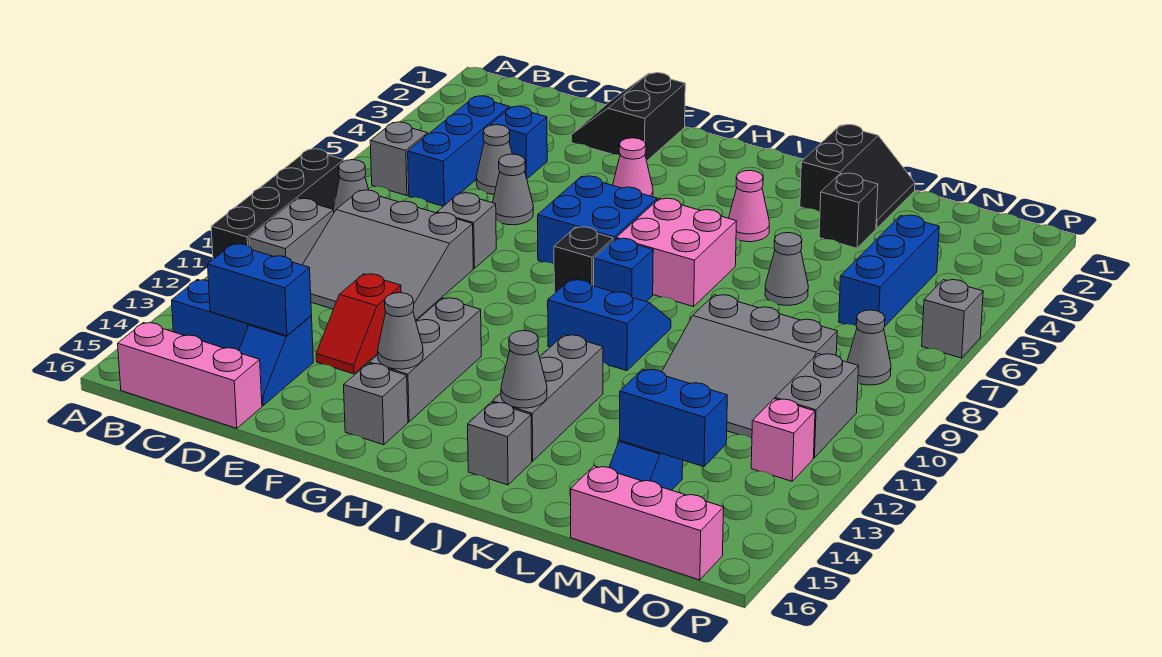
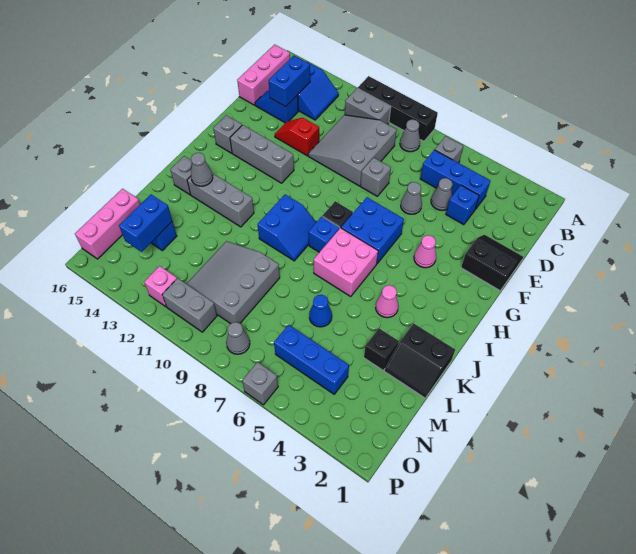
grey cone G14 level 2 -> none
grey cone L6 level 1 -> blue cone L6 level 1

